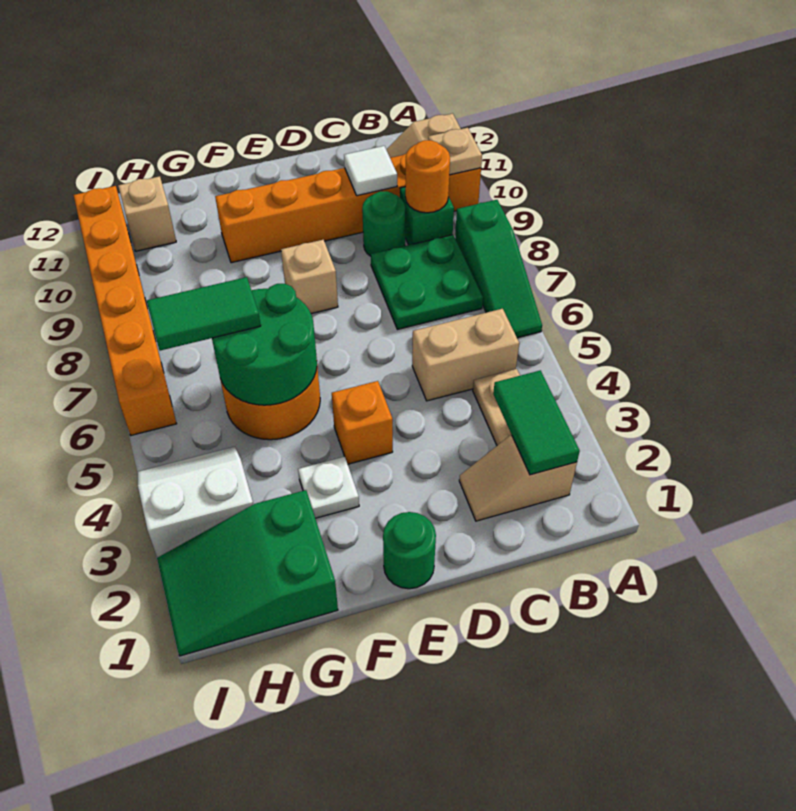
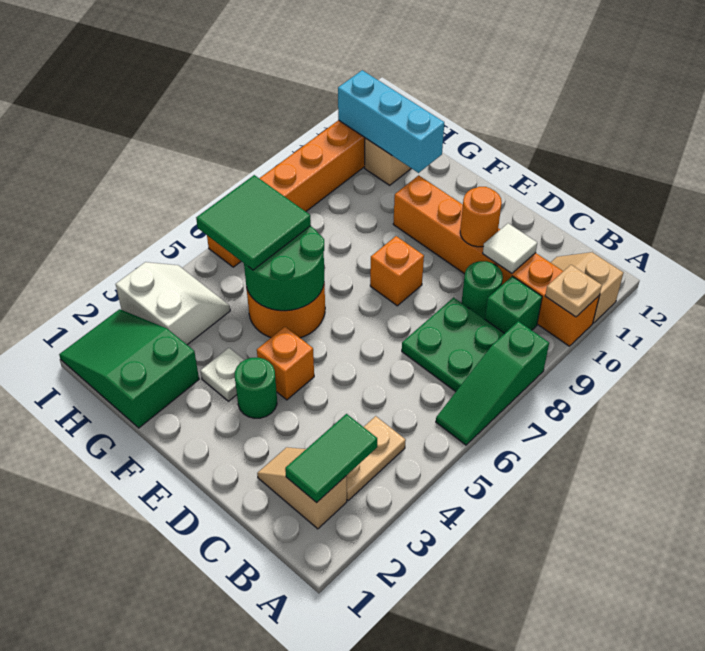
tan brick B5:C5 level 1 -> none
orange round brick B9 level 2 -> orange round brick D10 level 2
green round brick E1 level 1 -> green round brick E3 level 1
tan brick E8 level 1 -> orange brick E8 level 1
green tile G6:H6 level 3 -> green tile G5:H6 level 3
none -> cyan brick G11:I11 level 2

